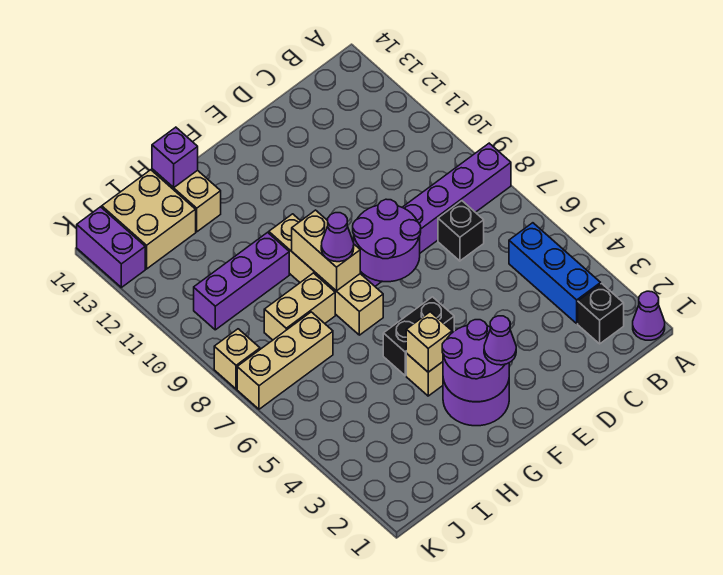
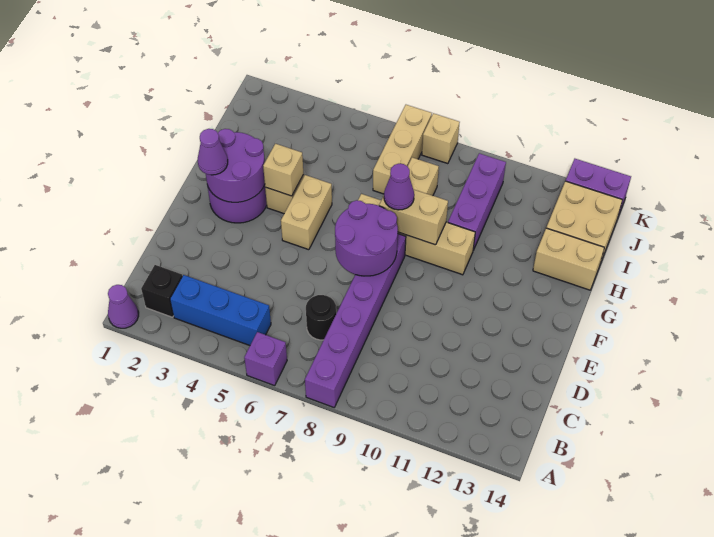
black brick C7 level 1 -> black round brick C7 level 1
black brick F5:G5 level 1 -> tan brick F5:G5 level 1
purple brick H14 level 2 -> purple brick A6 level 1

